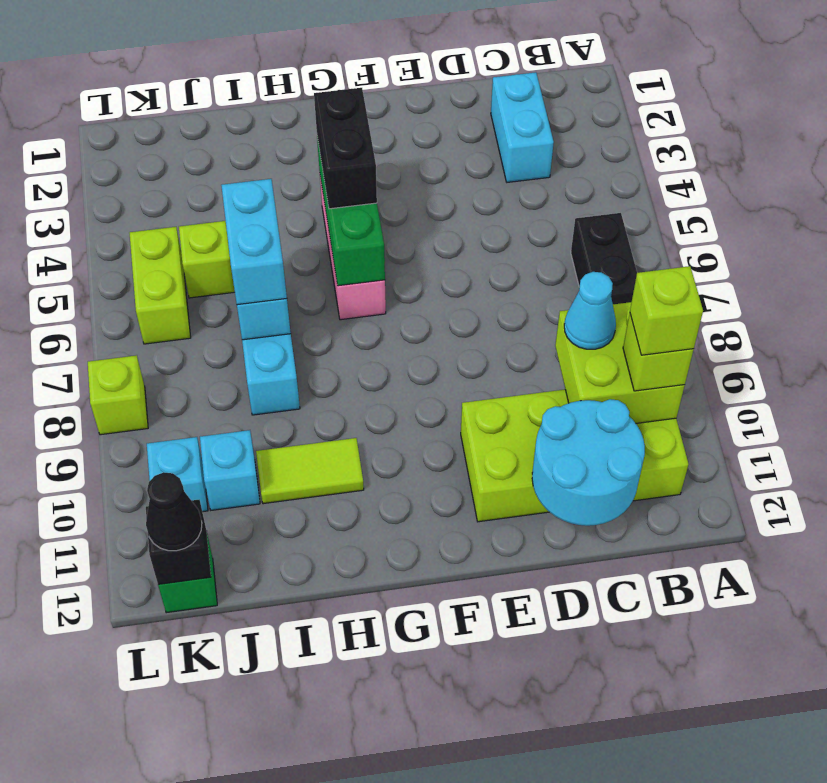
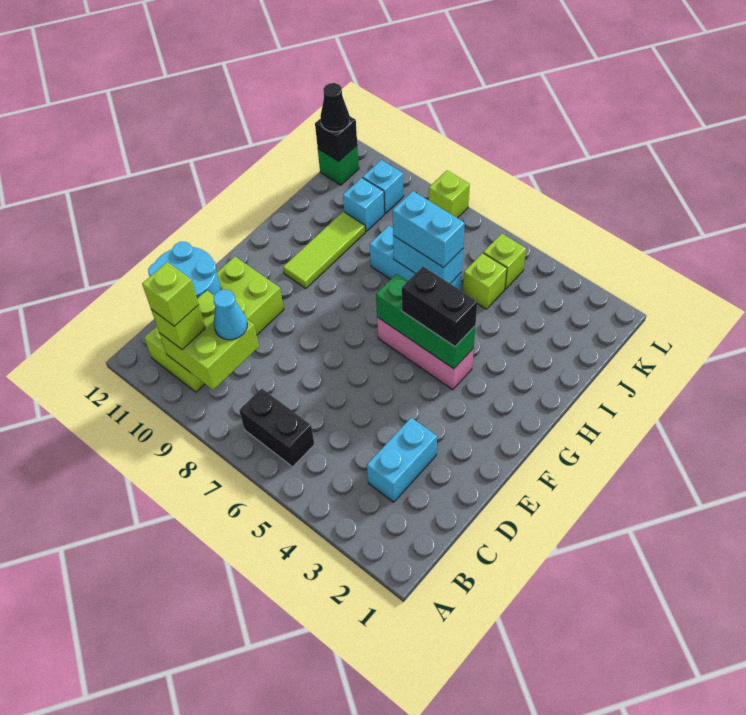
cyan brick C2:C3 level 1 -> cyan brick C3:D3 level 1
lime tile H10:I10 level 1 -> lime tile G10:I10 level 1
lime brick K5:K6 level 1 -> lime brick K5 level 1

